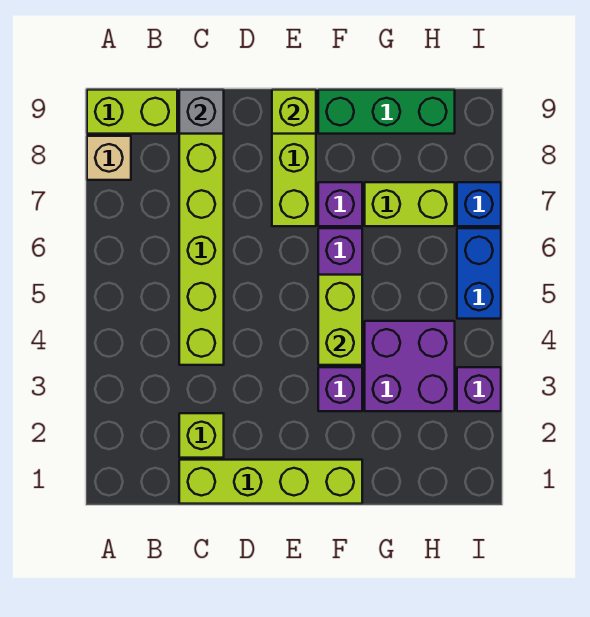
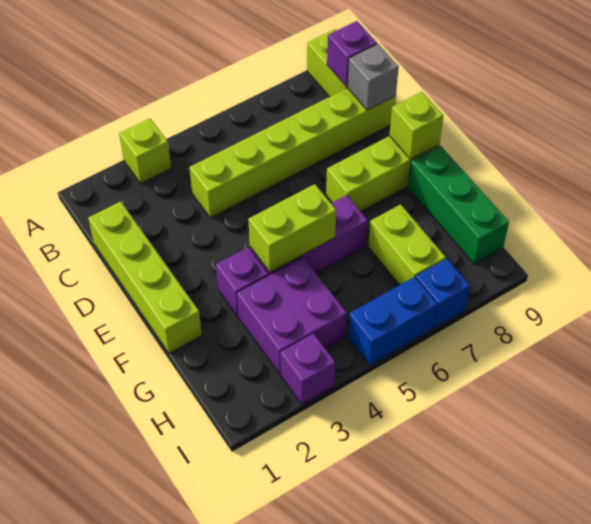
tan brick A8 level 1 -> none
lime brick C2 level 1 -> lime brick A3 level 1
purple brick F7 level 1 -> purple brick B9 level 2

